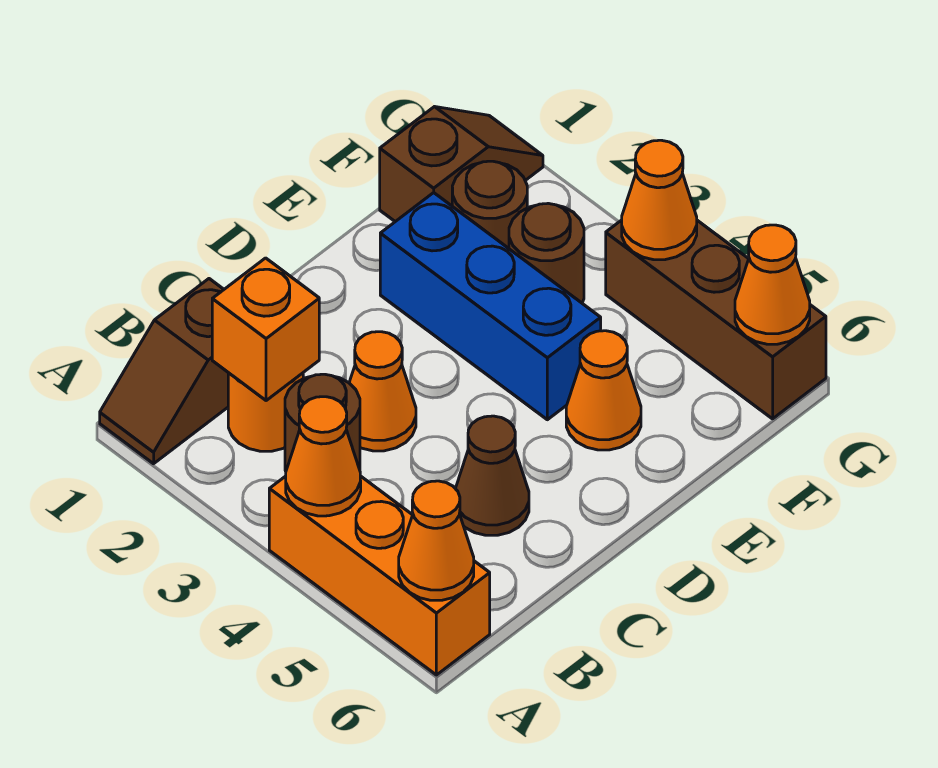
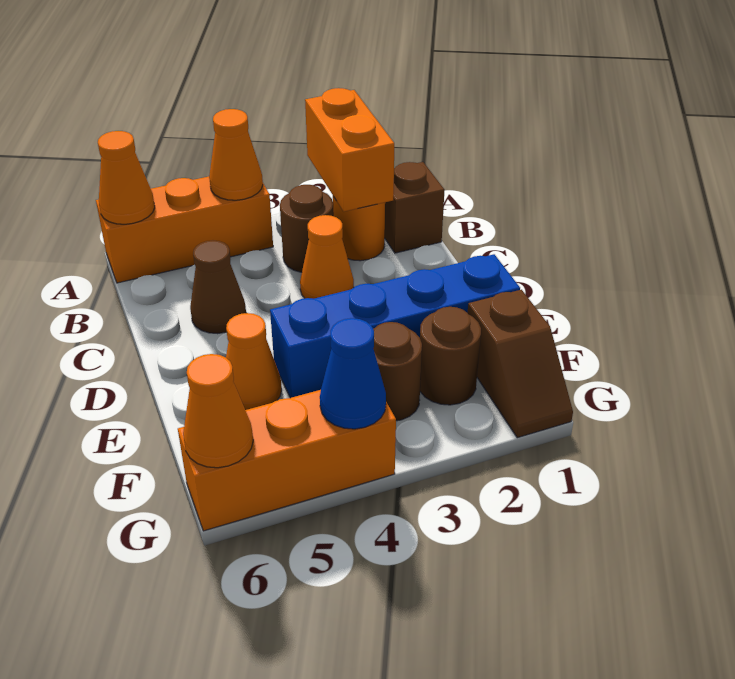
orange brick B2 level 2 -> orange brick A2:B2 level 2
blue brick E2:E4 level 1 -> blue brick E1:E4 level 1
brown brick G4:G6 level 1 -> orange brick G4:G6 level 1
orange cone G4 level 2 -> blue cone G4 level 2

